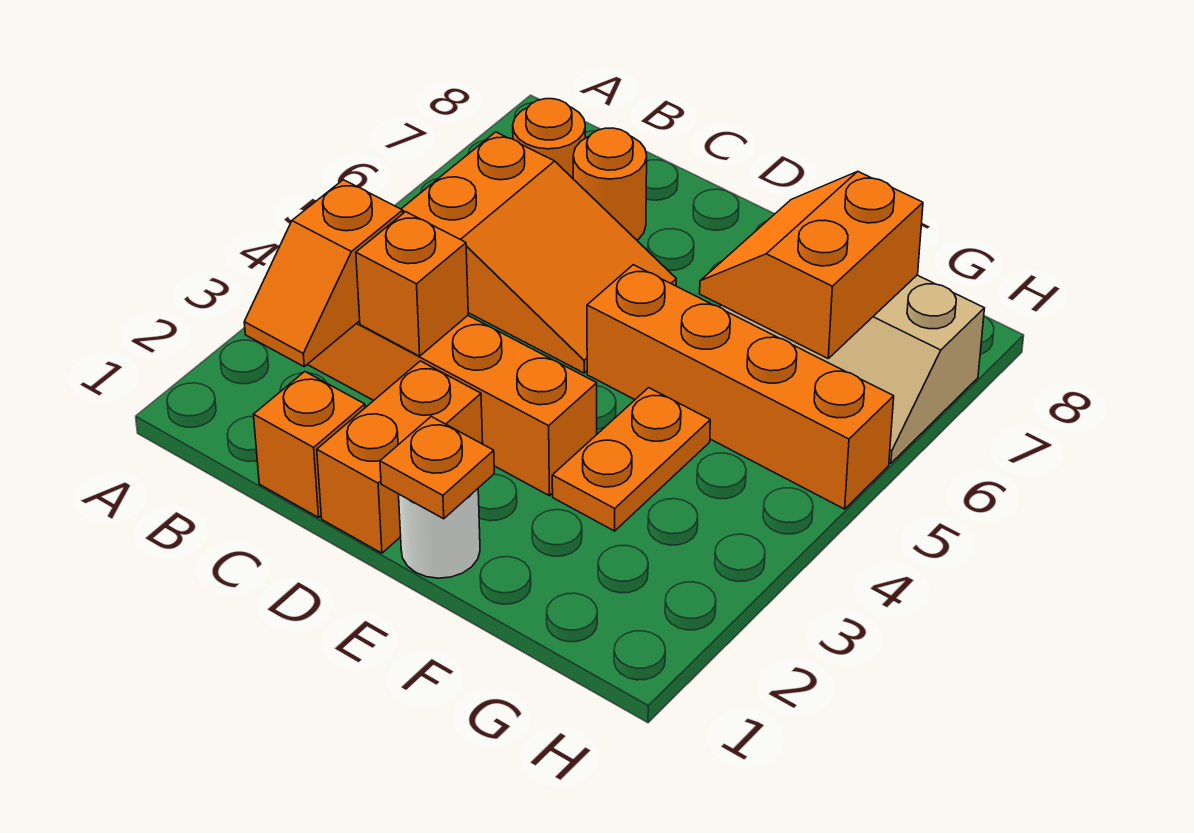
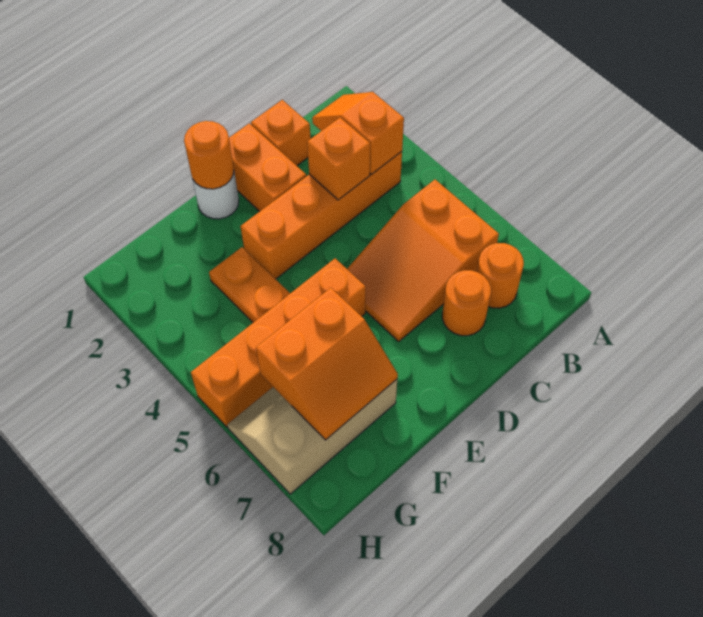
orange plate E1 level 2 -> orange round brick E1 level 2
orange slope F6:G7 level 2 top G -> orange slope F6:G7 level 2 top 6

